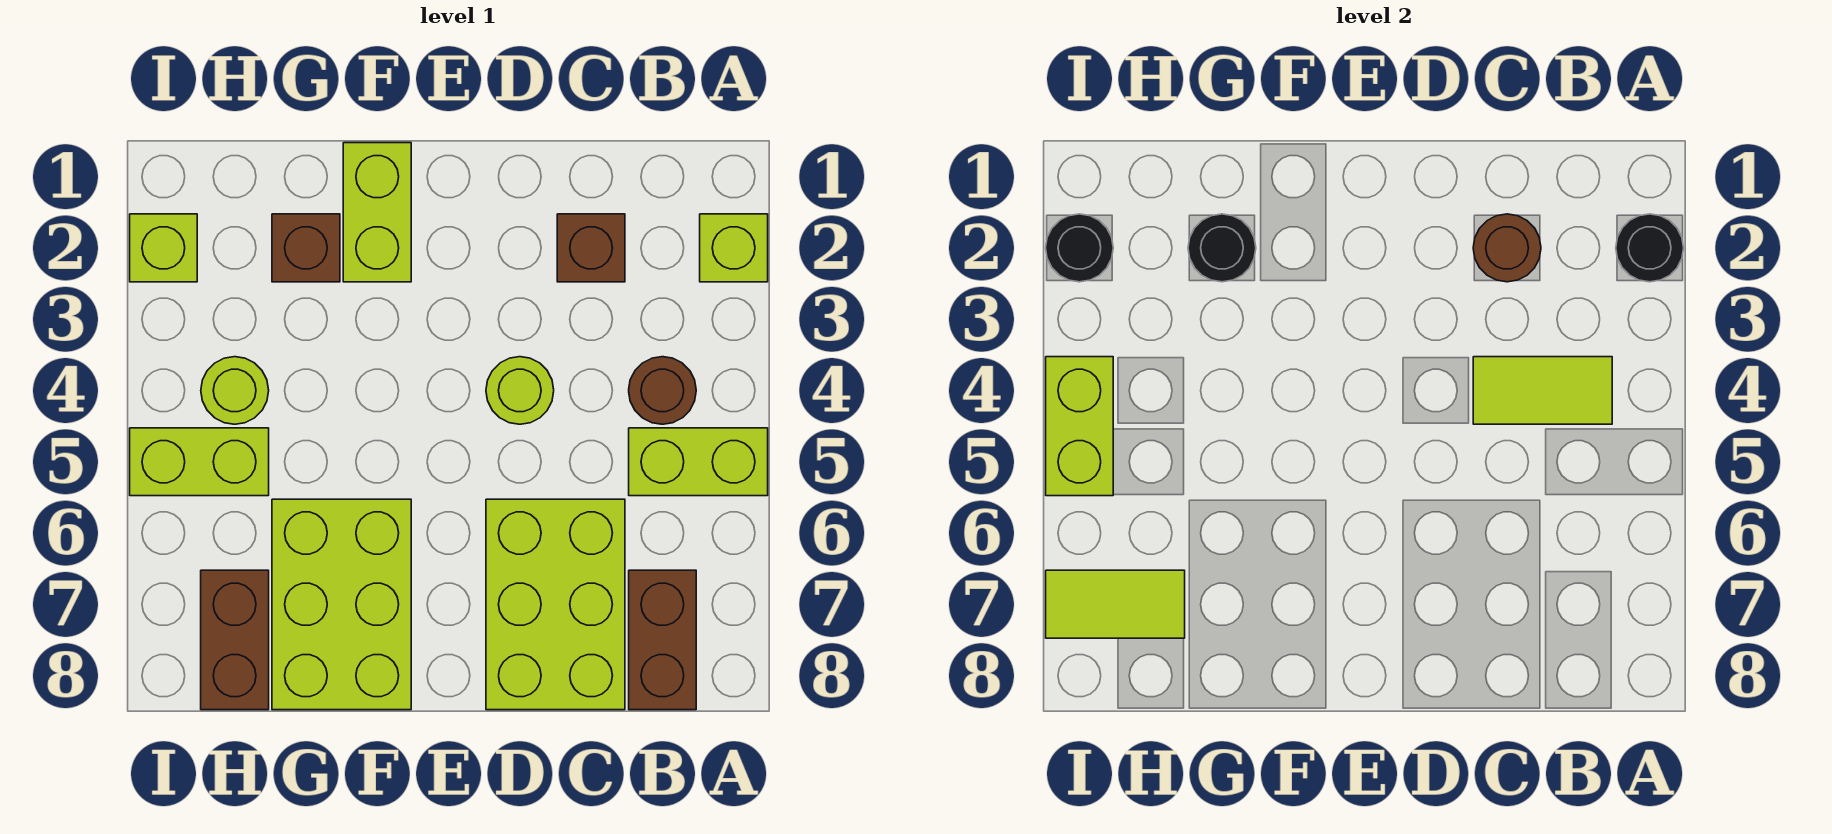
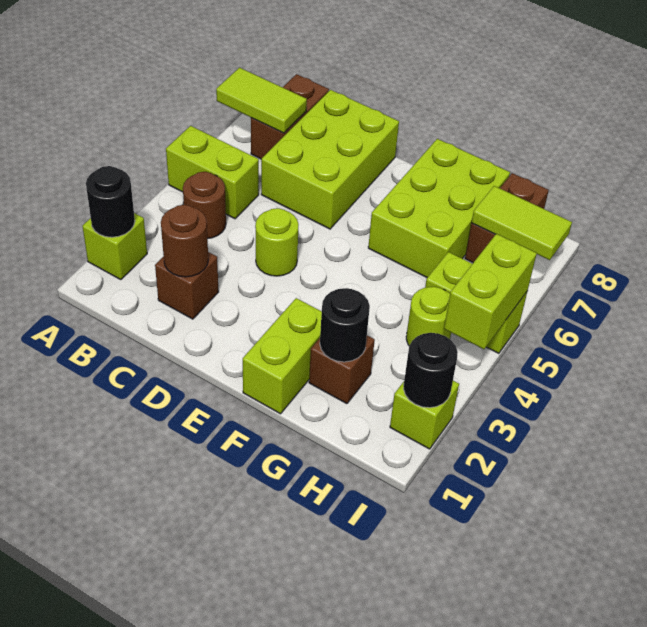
lime tile B4:C4 level 2 -> lime tile A7:B7 level 2

